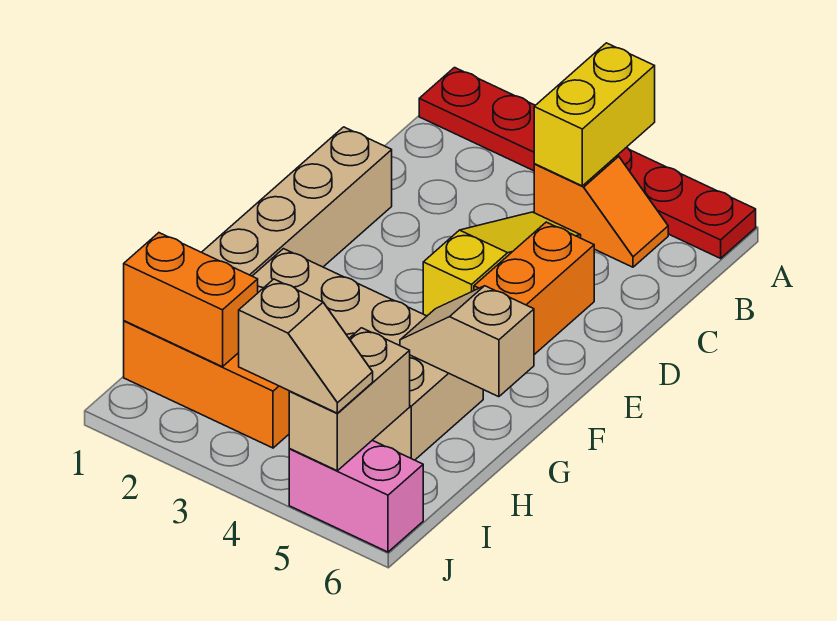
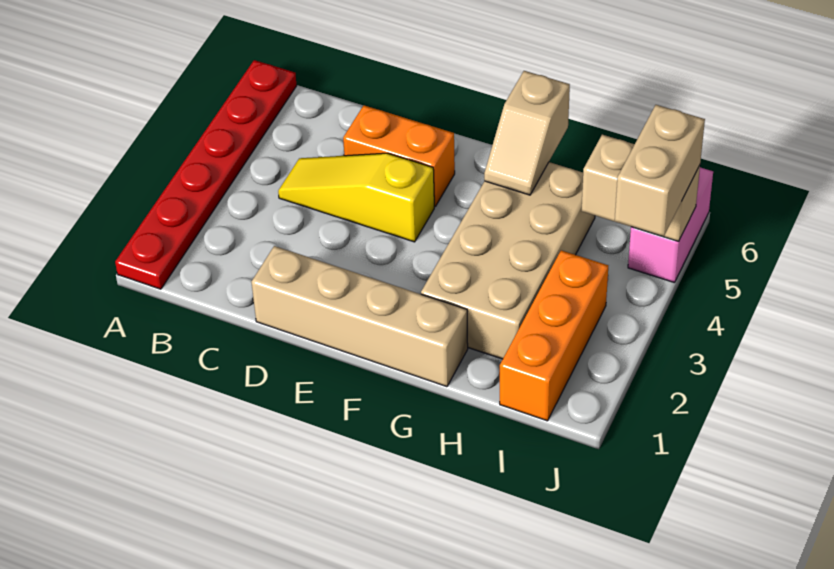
yellow brick A4:B4 level 2 -> none
orange slope B4:B5 level 1 top 4 -> none
orange brick I1:I2 level 2 -> none
tan slope J4:J5 level 3 top 4 -> tan brick J4:J5 level 3

